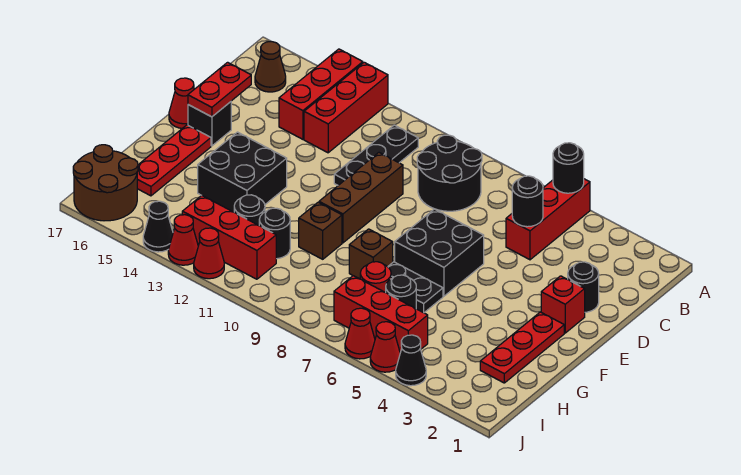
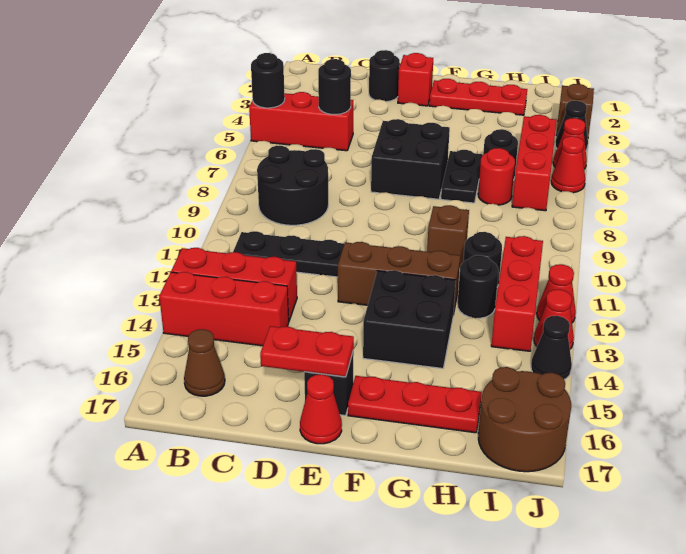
brown brick D10:F10 level 1 -> brown brick E12:G12 level 1
brown brick G8 level 1 -> brown brick J3 level 1

